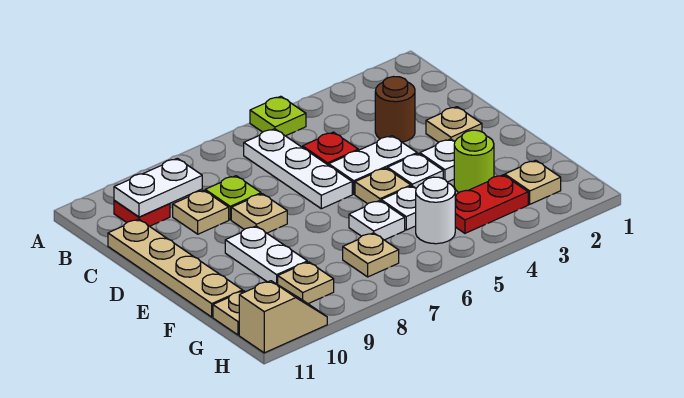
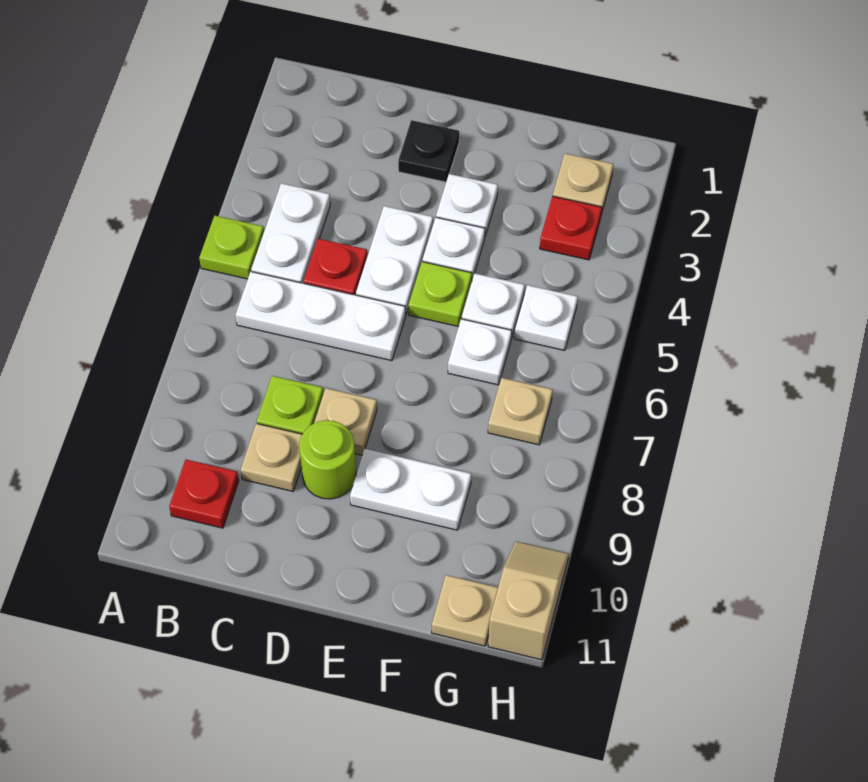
white plate B9:B10 level 2 -> white plate B4:B5 level 1
brown round brick C3 level 1 -> none
tan plate C11:F11 level 1 -> none
tan plate D2 level 1 -> black plate D2 level 1
tan plate E5 level 1 -> lime plate E5 level 1
lime round brick F3 level 1 -> lime round brick D9 level 1
red plate G3:G4 level 1 -> red plate G3 level 1
white round brick G5 level 1 -> white plate G5 level 1
tan plate G9 level 1 -> none

